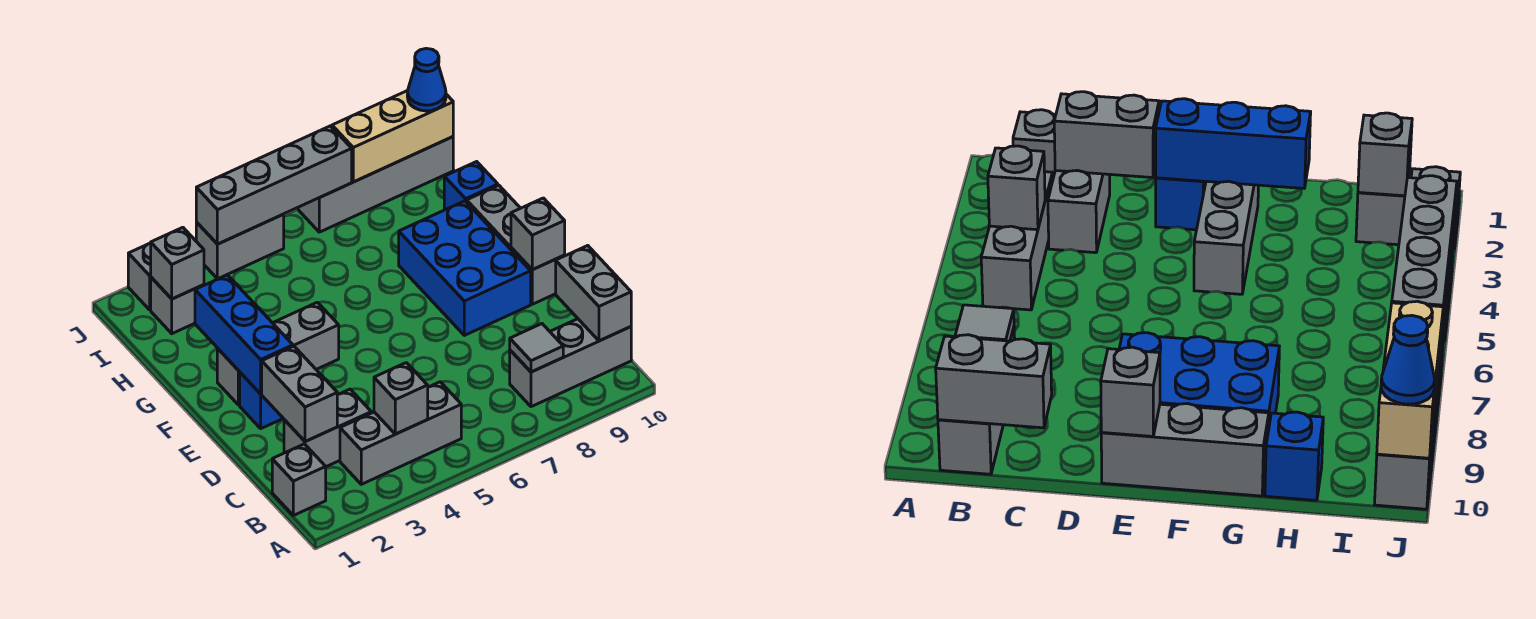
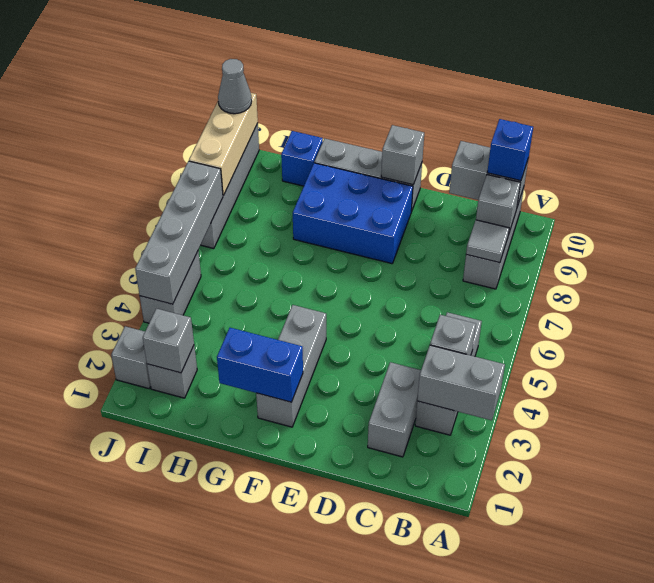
grey brick B1 level 1 -> grey brick B9 level 2
grey brick C2:D2 level 2 -> grey brick A3:B3 level 2
blue brick E2 level 1 -> blue brick B10 level 3
blue brick E2:G2 level 2 -> blue brick F2:G2 level 2
blue cone J10 level 3 -> grey cone J10 level 3

